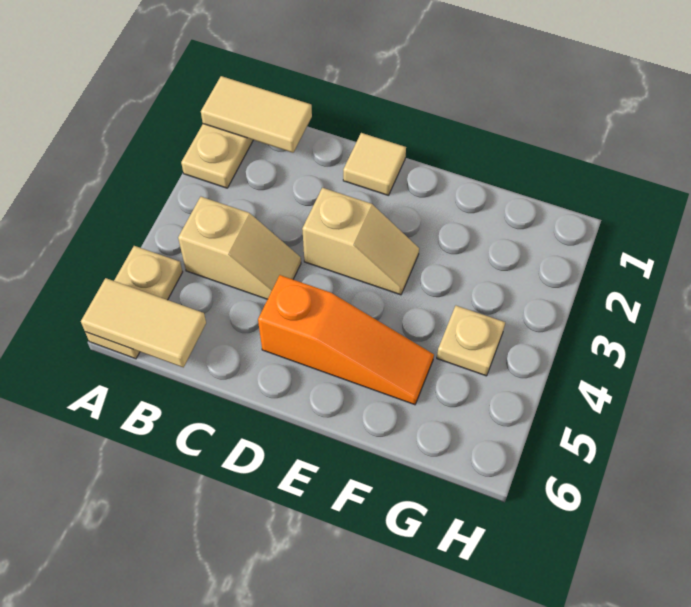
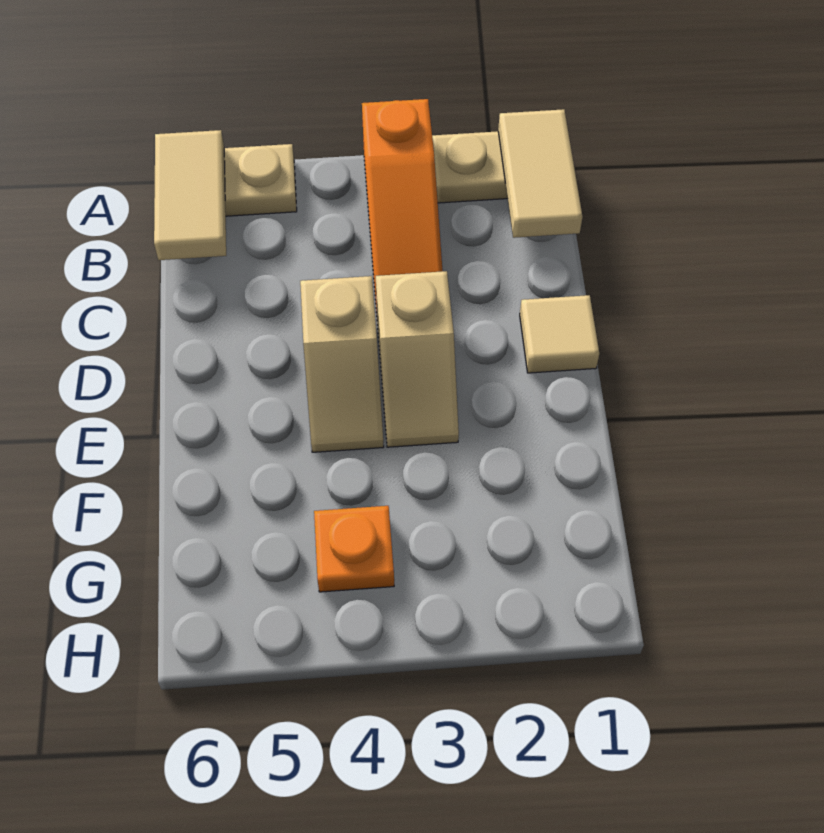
tan slope B4:C4 level 1 top B -> tan slope D4:E4 level 1 top D
orange slope D5:F5 level 1 top D -> orange slope A3:C3 level 1 top A
tan plate G4 level 1 -> orange plate G4 level 1

